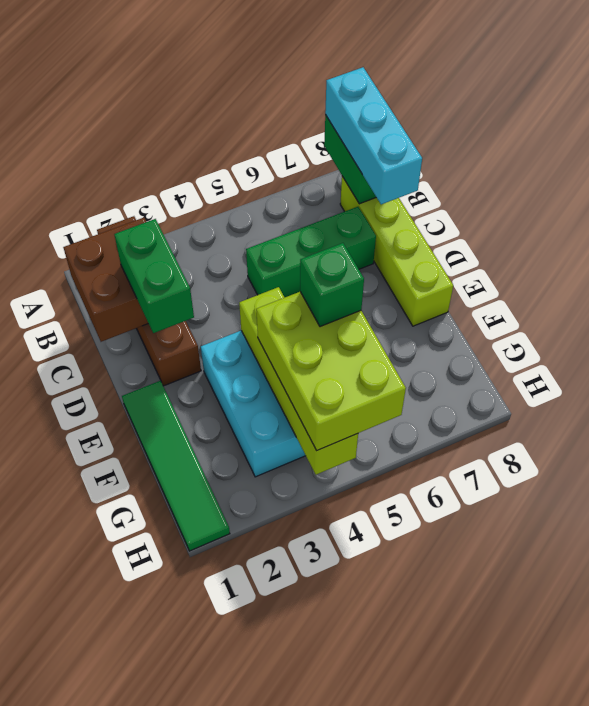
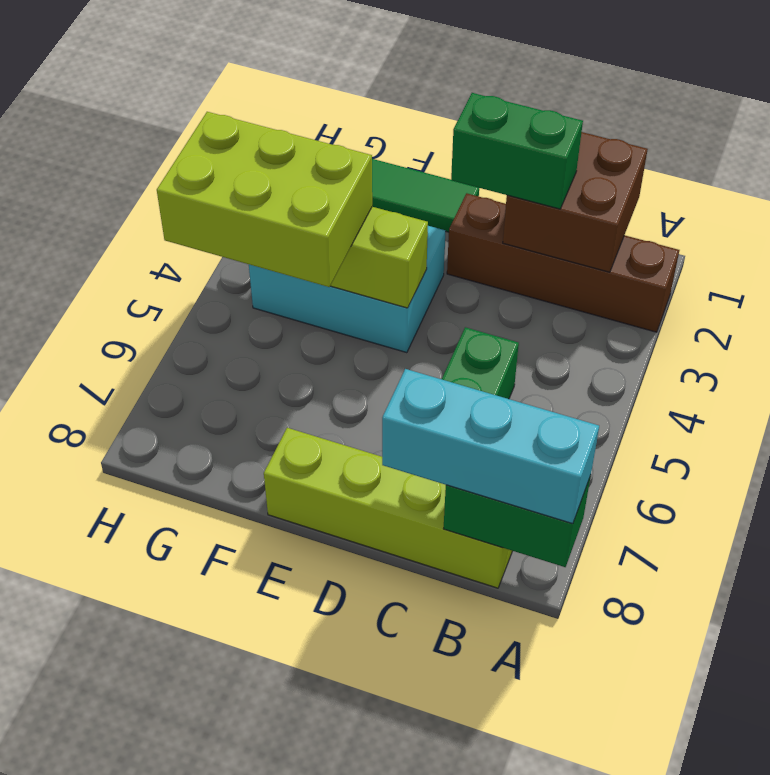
green brick F5 level 4 -> none

